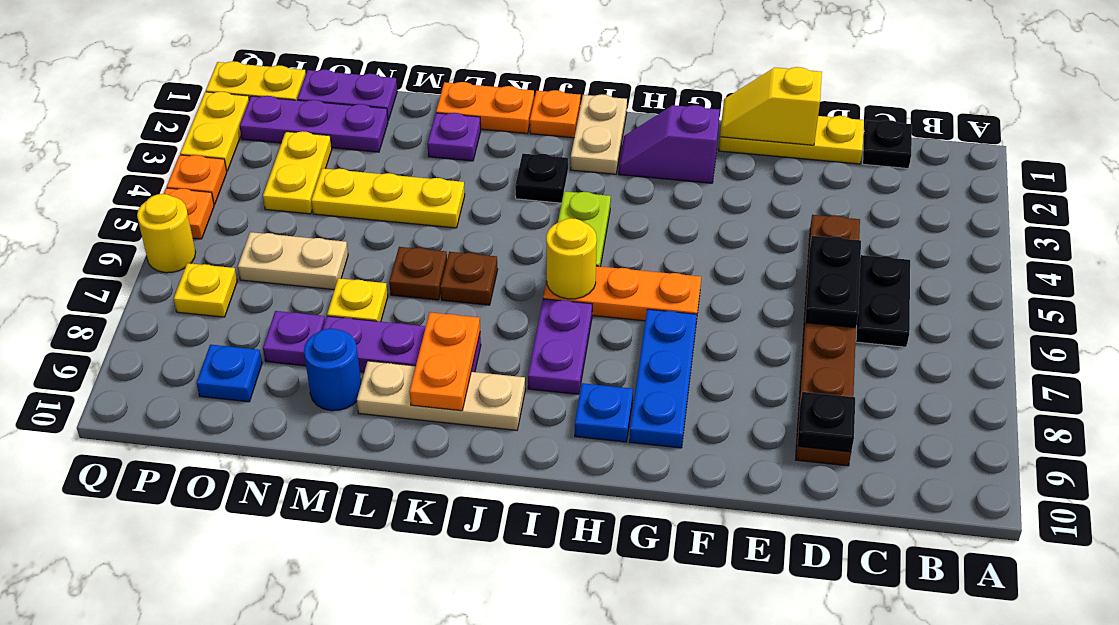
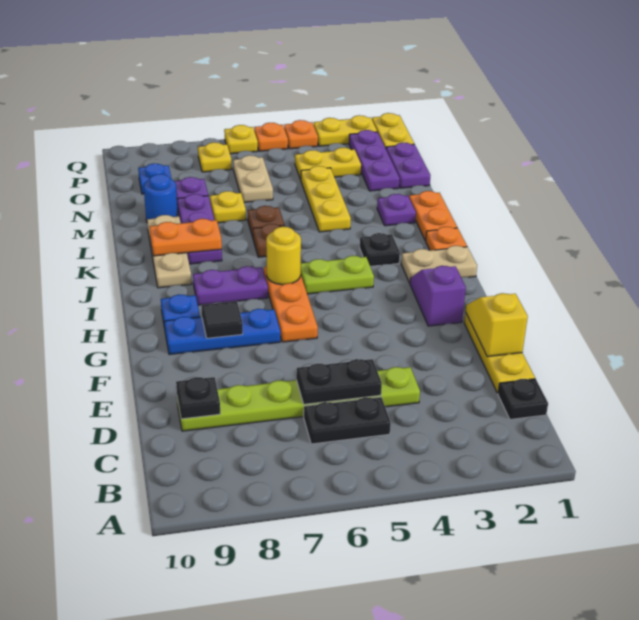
brown plate D4:D9 level 1 -> lime plate D4:D9 level 1
none -> black tile G8 level 2
yellow round brick Q6 level 1 -> yellow plate Q6 level 1

